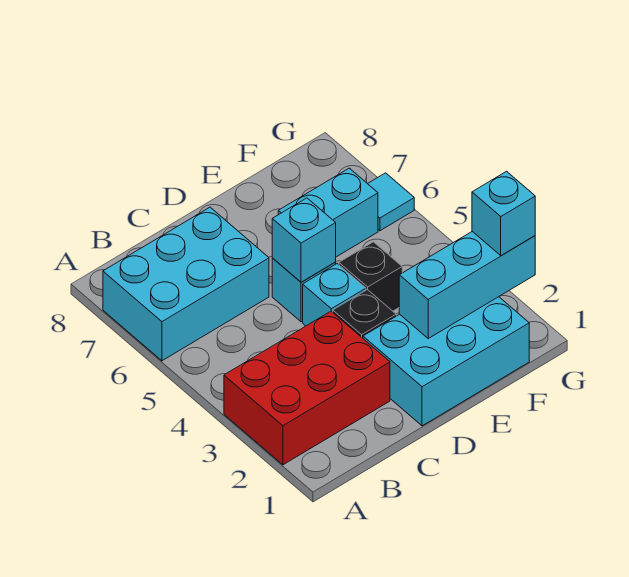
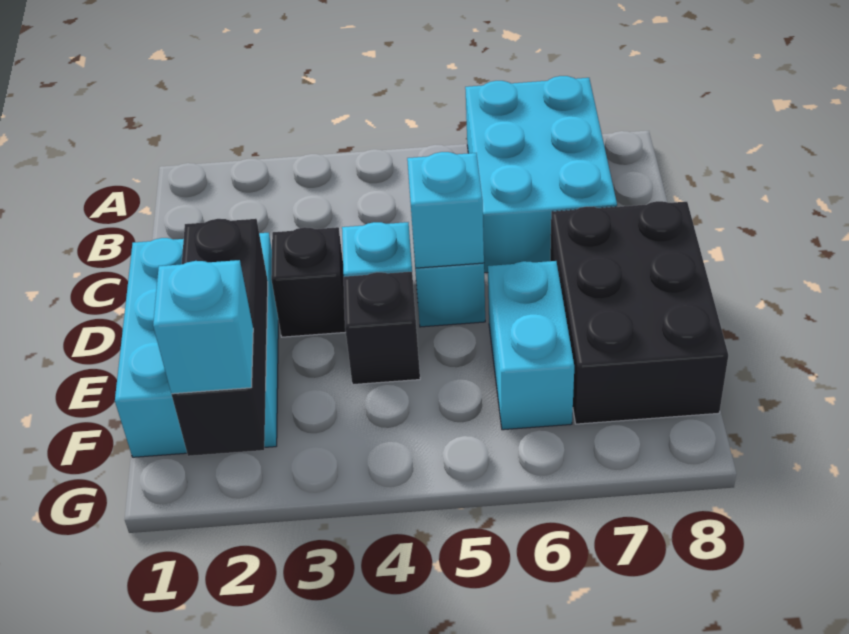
red brick A2:C3 level 1 -> none
none -> black brick D7:F8 level 1
cyan brick E2:G2 level 2 -> black brick E2:G2 level 2
cyan tile G6 level 1 -> none

